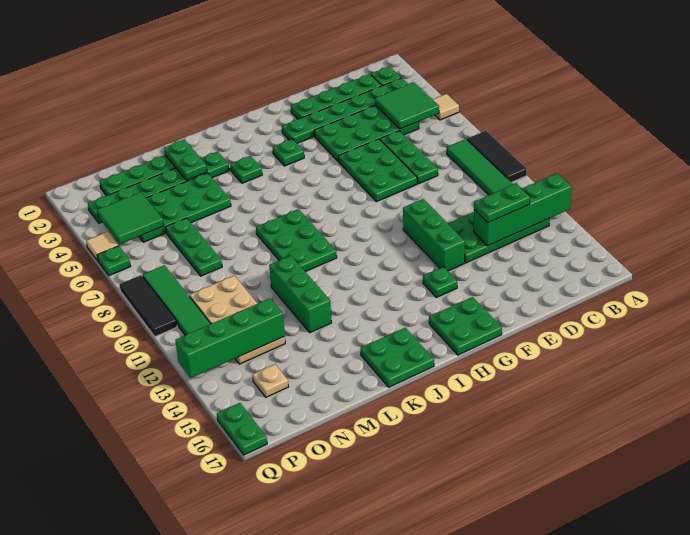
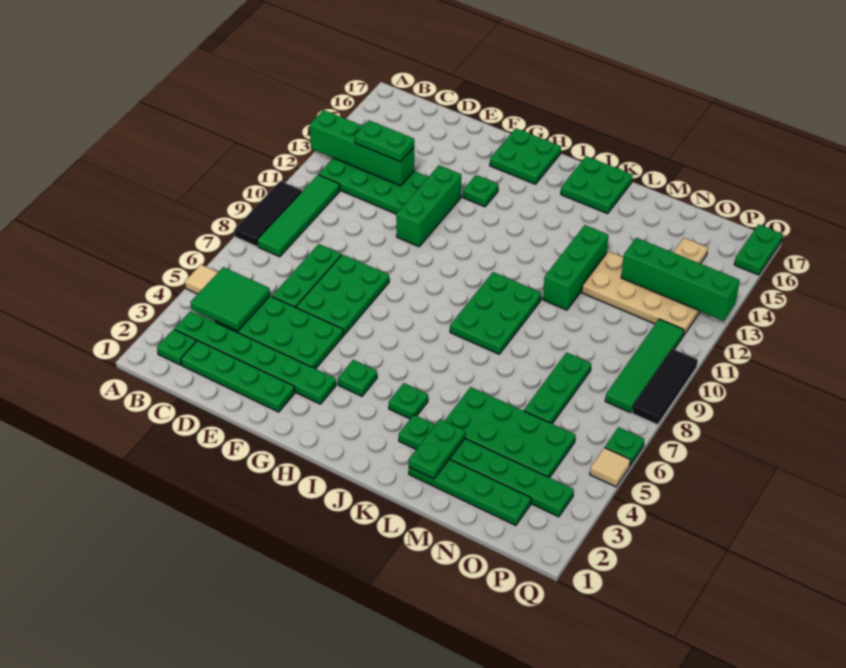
tan plate N10:O13 level 1 -> tan plate M12:P13 level 1
green tile O4:P5 level 2 -> none

